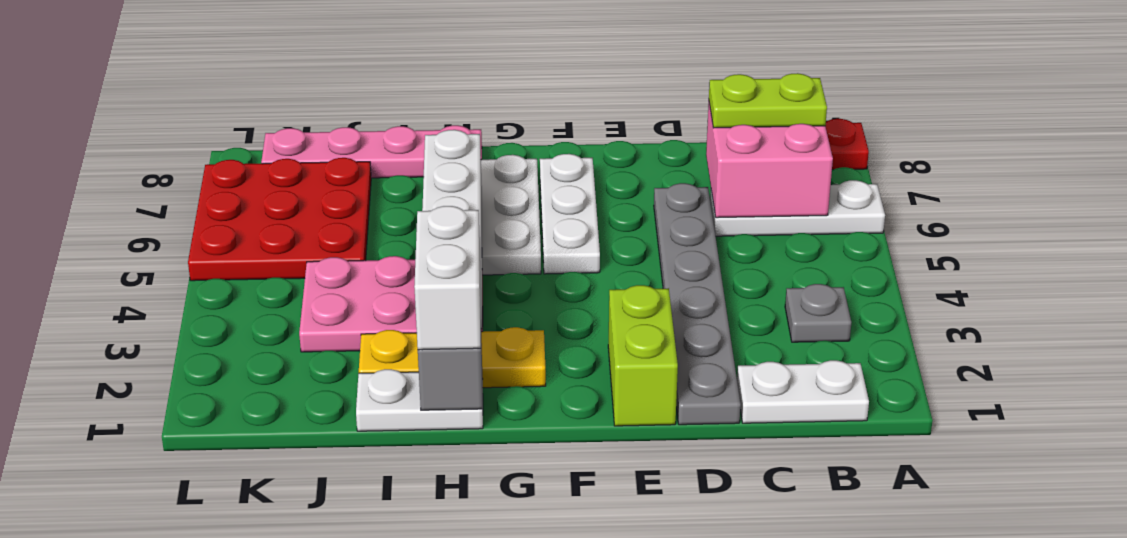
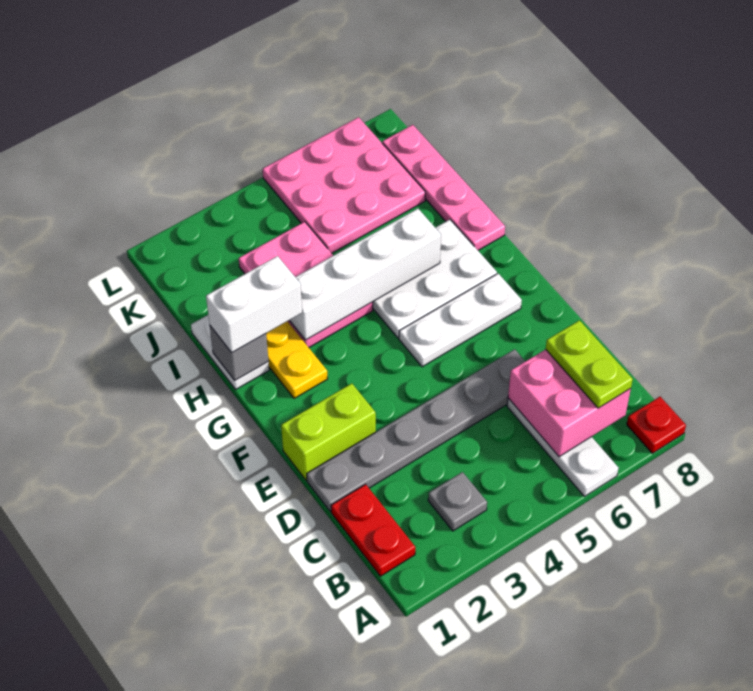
white plate B1:C1 level 1 -> red plate B1:C1 level 1
red plate J5:L7 level 1 -> pink plate J5:L7 level 1

